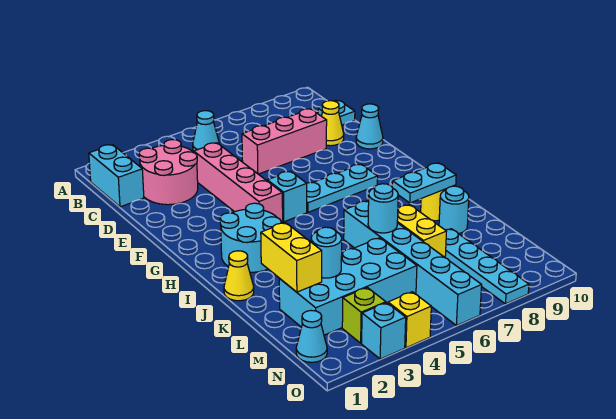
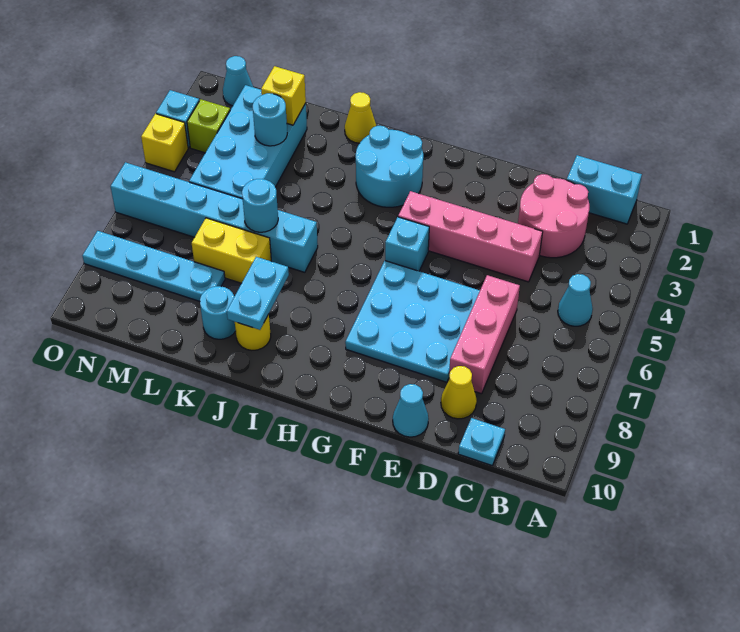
cyan plate G6:G8 level 1 -> cyan plate E6:G8 level 1
yellow brick K2:L2 level 2 -> yellow brick L2 level 2

